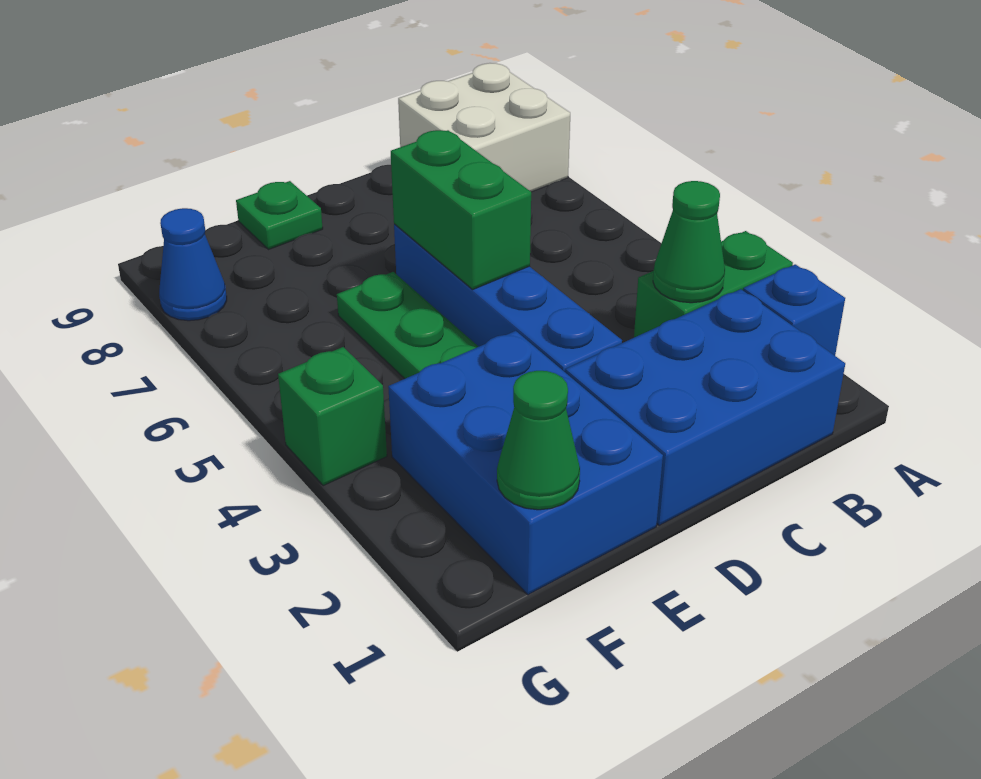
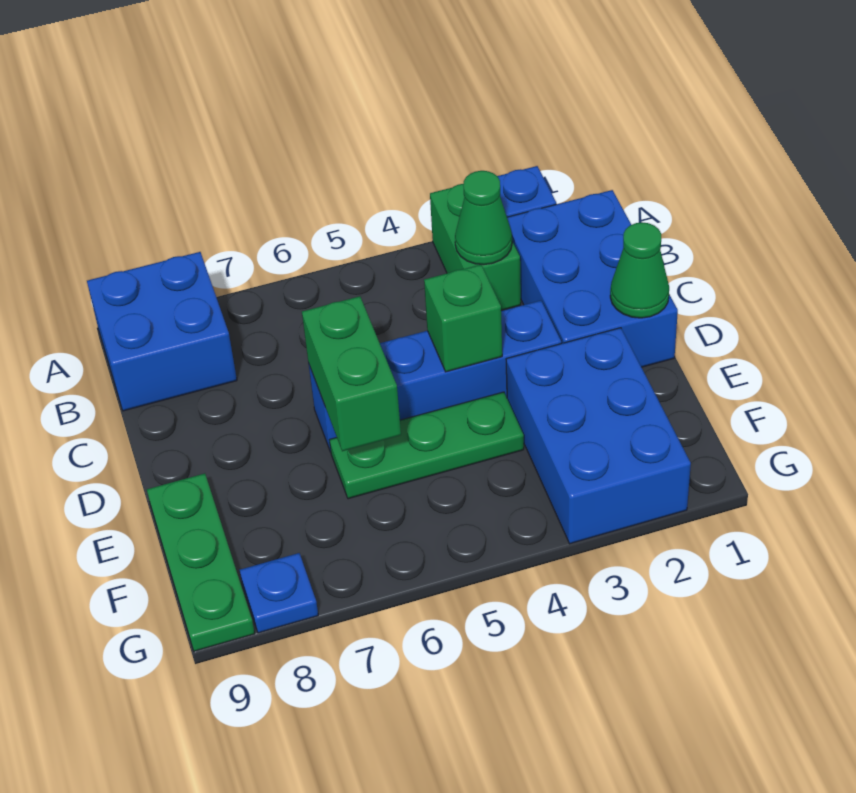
white brick A8:B9 level 1 -> blue brick A8:B9 level 1
green brick D5:D6 level 2 -> green brick D6:E6 level 2
blue brick E1:F3 level 1 -> blue brick E2:G3 level 1
green plate E9 level 1 -> green plate E9:G9 level 1
green cone F1 level 2 -> green cone D1 level 2
green brick G4 level 1 -> green brick D4 level 2
blue cone G8 level 1 -> blue plate G8 level 1

